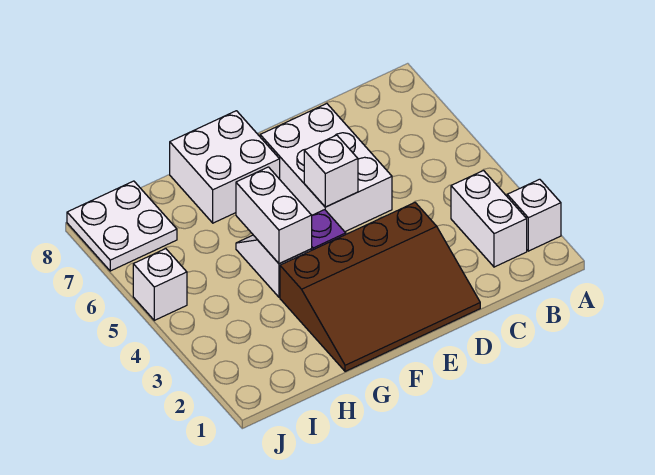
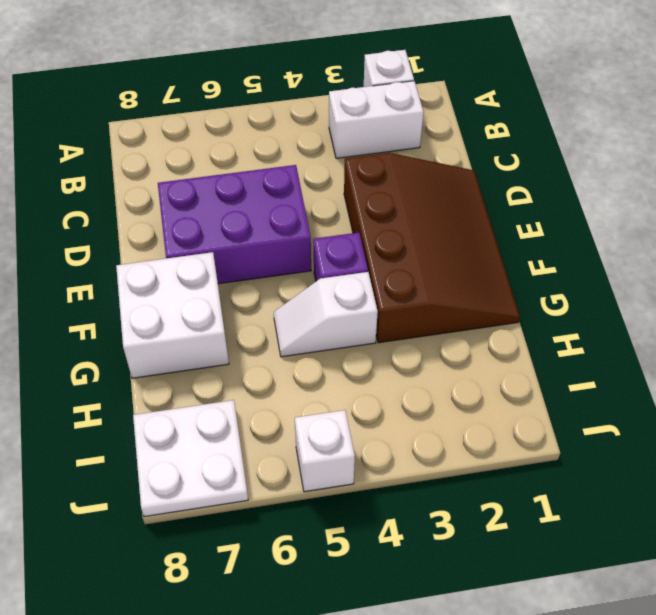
white brick D5:E7 level 1 -> purple brick D5:E7 level 1
white brick E5 level 2 -> none
white brick G4:G5 level 2 -> none

